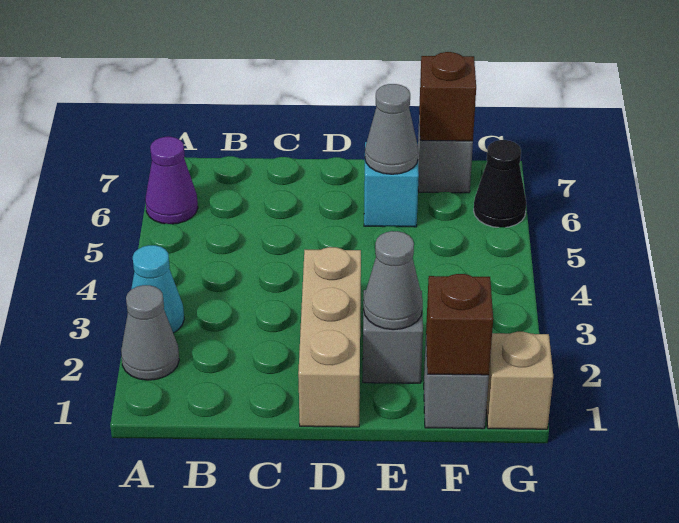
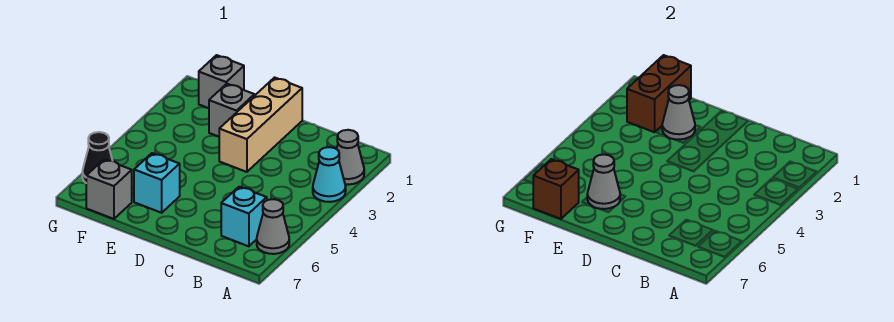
purple cone A6 level 1 -> grey cone A6 level 1
none -> cyan brick B6 level 1
brown brick F1 level 2 -> brown brick F1:F2 level 2
tan brick G1 level 1 -> none

